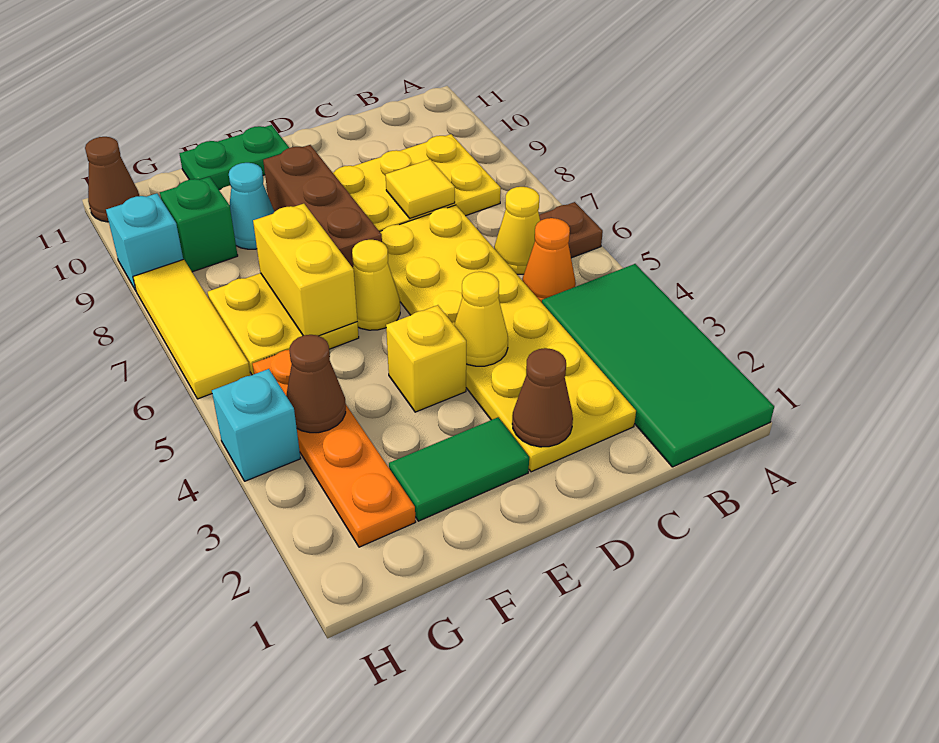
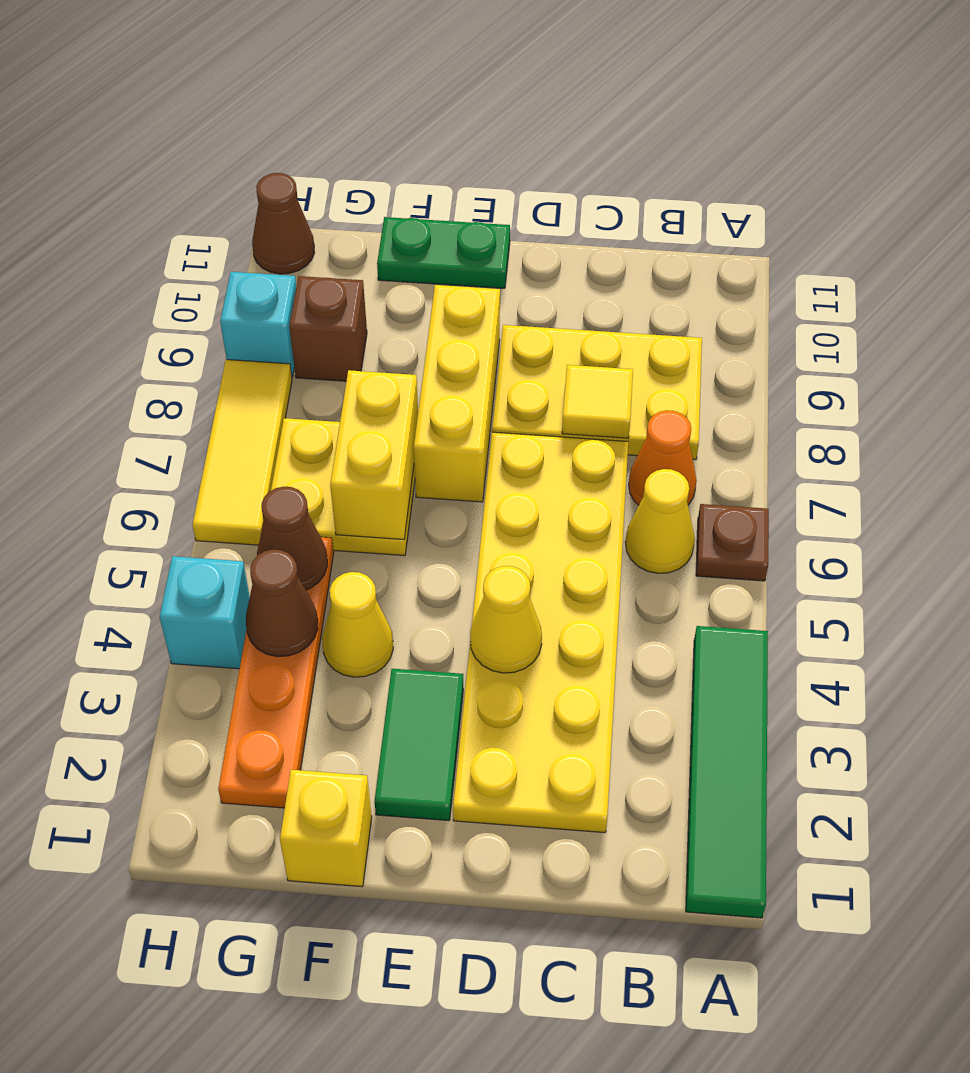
green tile A1:B4 level 1 -> green tile A1:A4 level 1
orange cone B5 level 1 -> orange cone B7 level 1
brown cone D2 level 2 -> brown cone G5 level 2
green tile E2:F2 level 1 -> green tile E2:E3 level 1
yellow brick E4 level 1 -> yellow brick F1 level 1
yellow cone E6 level 1 -> yellow cone F4 level 1
brown brick E7:E9 level 1 -> yellow brick E7:E9 level 1
cyan cone F9 level 1 -> none
green brick G9 level 1 -> brown brick G9 level 1

